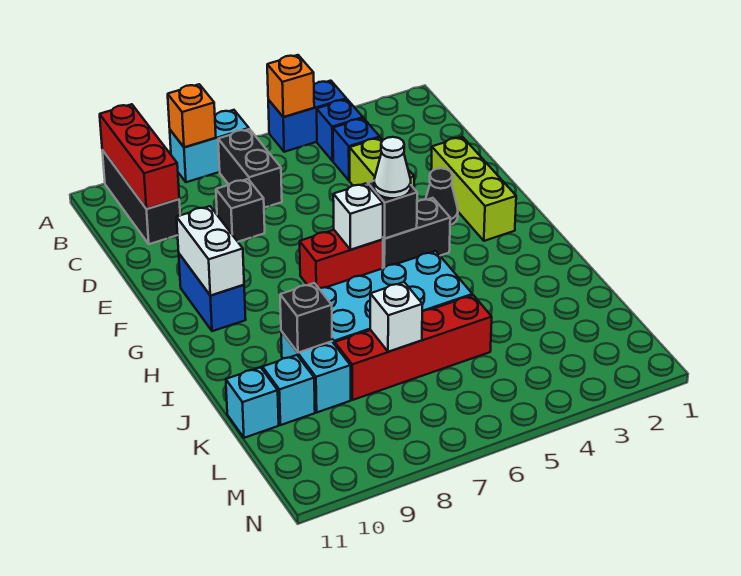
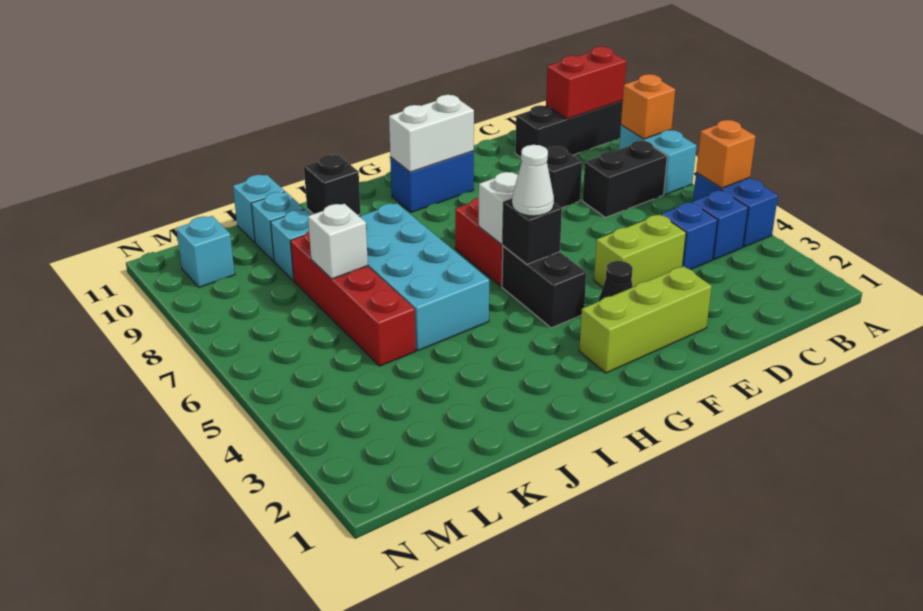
red brick A10:C10 level 2 -> red brick A10:B10 level 2
none -> cyan brick M10 level 1

